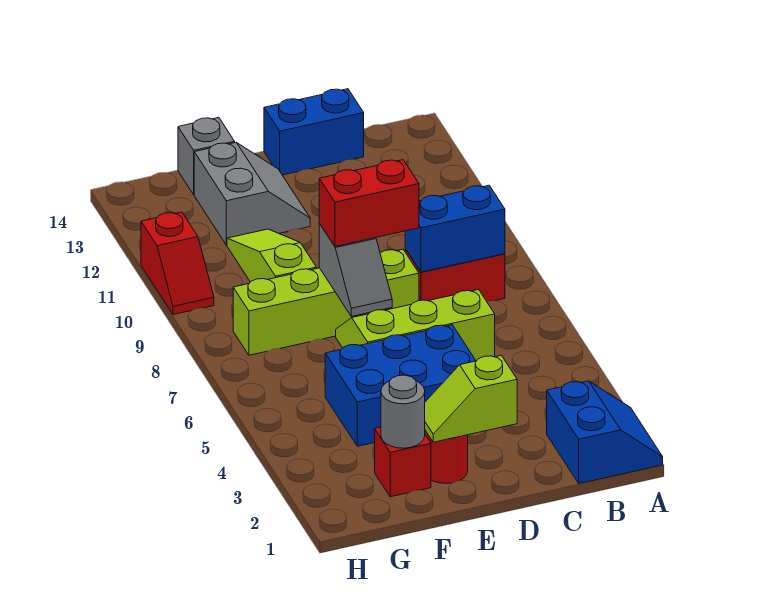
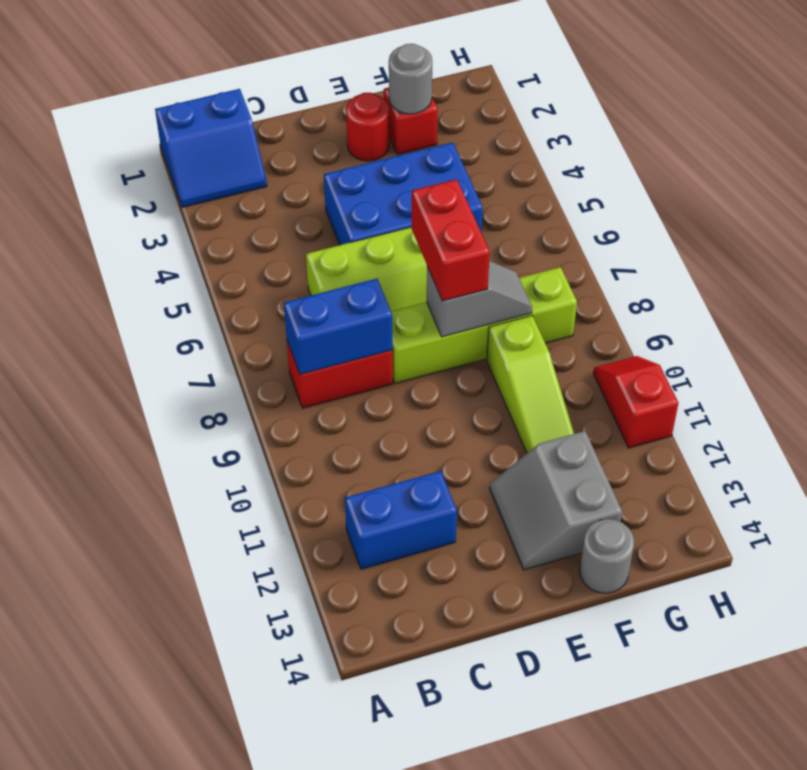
blue slope A1:B2 level 1 top B -> blue slope A1:B2 level 1 top 1
blue brick C14:D14 level 1 -> blue brick B12:C12 level 1
lime slope D2:E2 level 2 top D -> none
red brick D8:E8 level 3 -> red brick E7:E8 level 3
grey slope E7:E8 level 2 top 8 -> grey slope E8:F8 level 2 top E
grey brick F14 level 1 -> grey round brick F14 level 1

